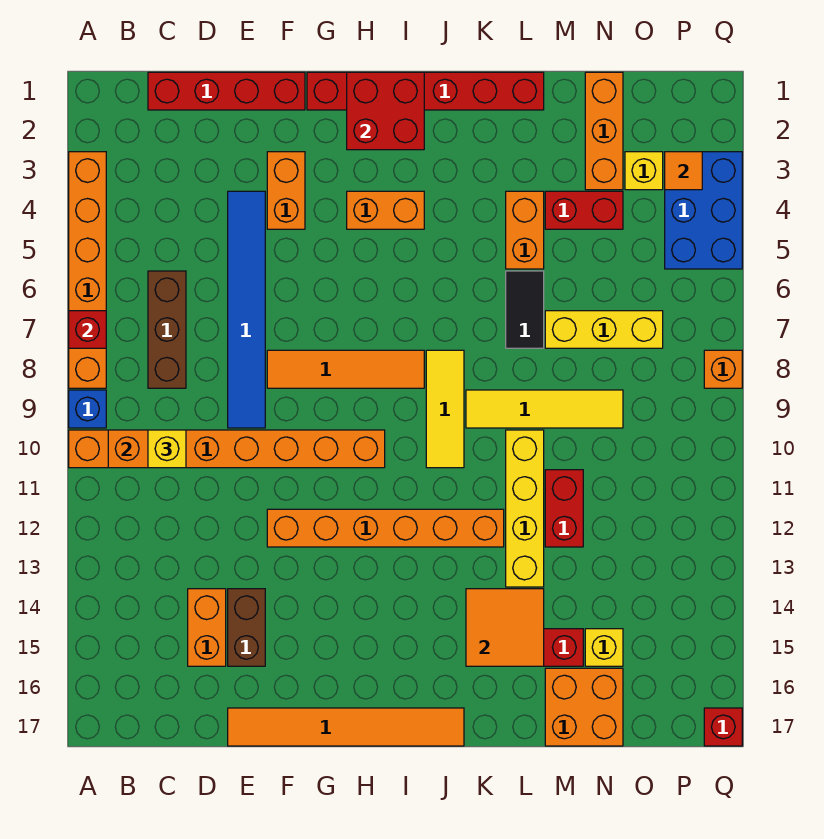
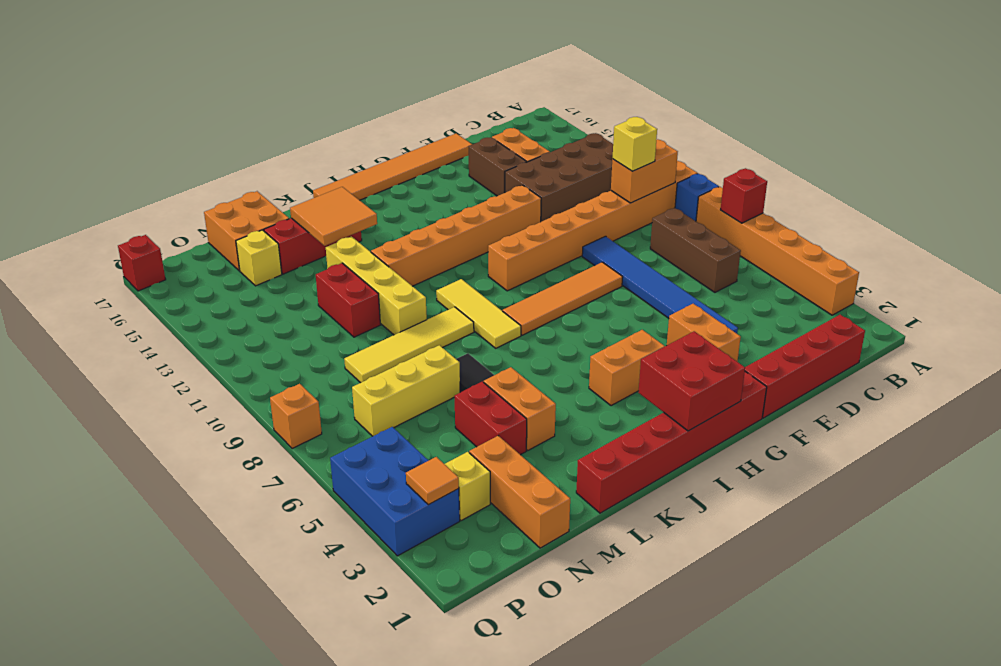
none -> brown brick B12:E13 level 1
red brick M4:N4 level 1 -> red brick M4:M5 level 1

